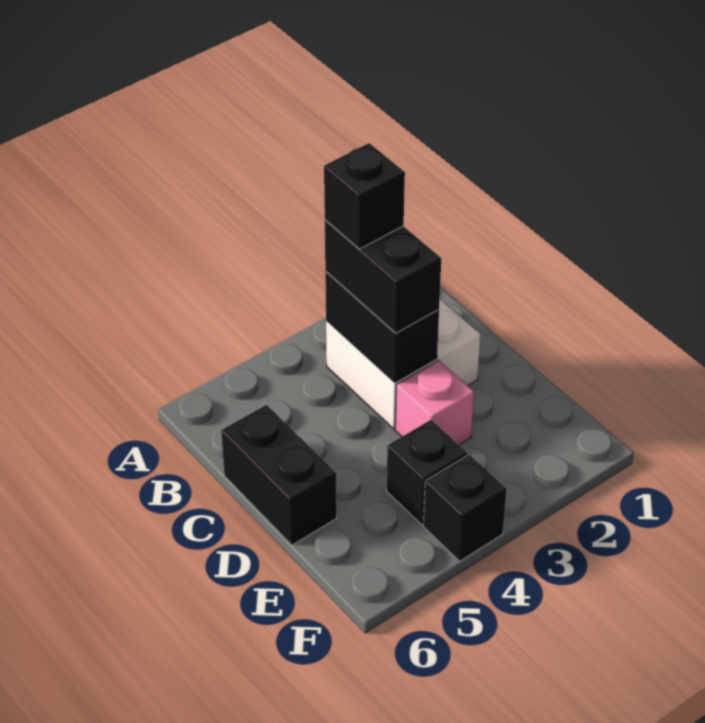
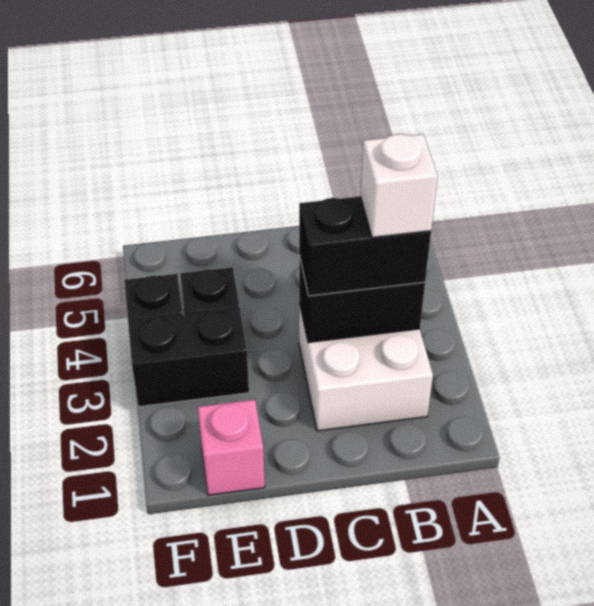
black brick B3 level 4 -> white brick B3 level 4
black brick C6:D6 level 1 -> black brick E3:F3 level 1
pink brick D3 level 1 -> pink brick E1 level 1

